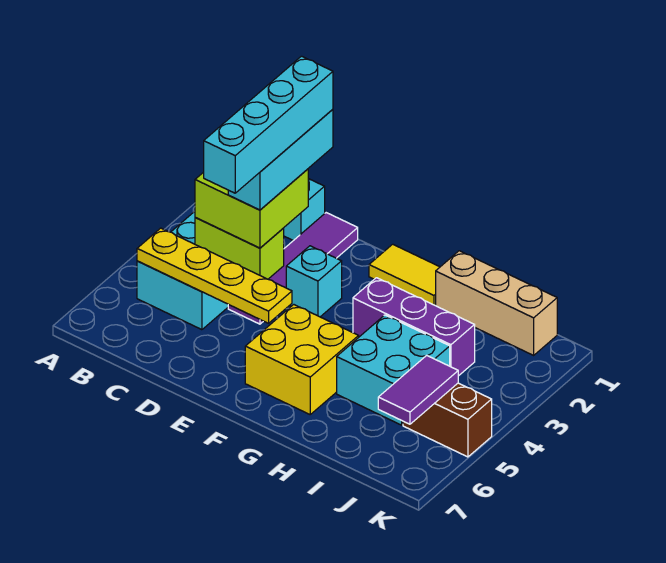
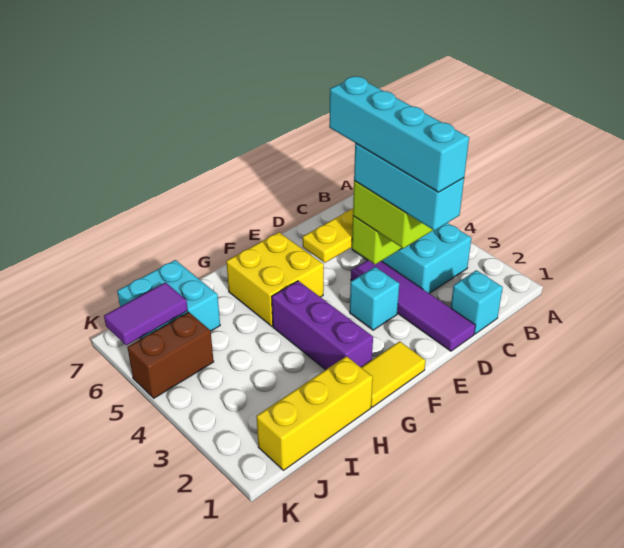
purple brick G3:I3 level 1 -> purple brick G2:G4 level 1
tan brick H1:J1 level 1 -> yellow brick H1:J1 level 1
cyan brick H4:I5 level 1 -> cyan brick I6:J7 level 1
purple tile J5:J6 level 2 -> purple tile J6:K6 level 2

